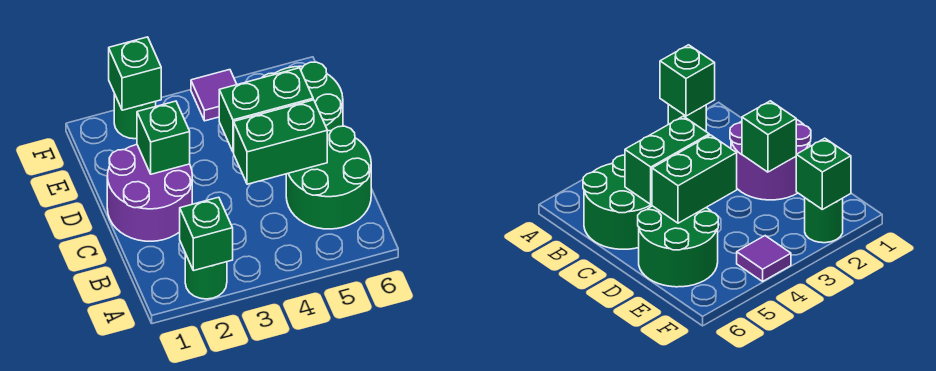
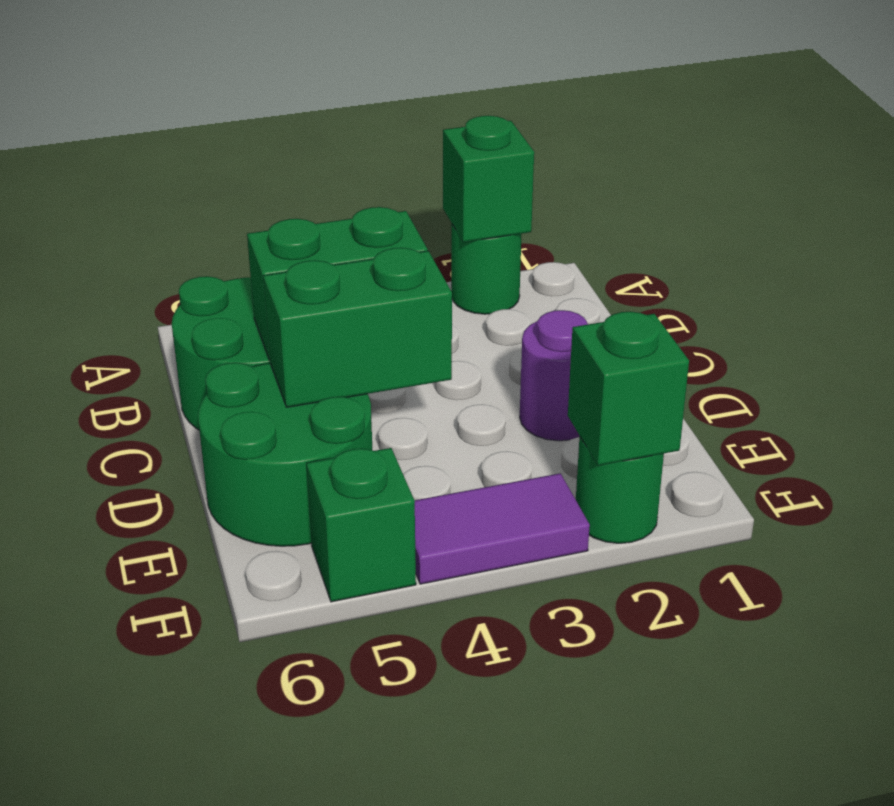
purple round brick C1:D2 level 1 -> purple round brick D2 level 1
green brick D2 level 2 -> green brick F5 level 1
purple tile F4 level 1 -> purple tile F3:F4 level 1

